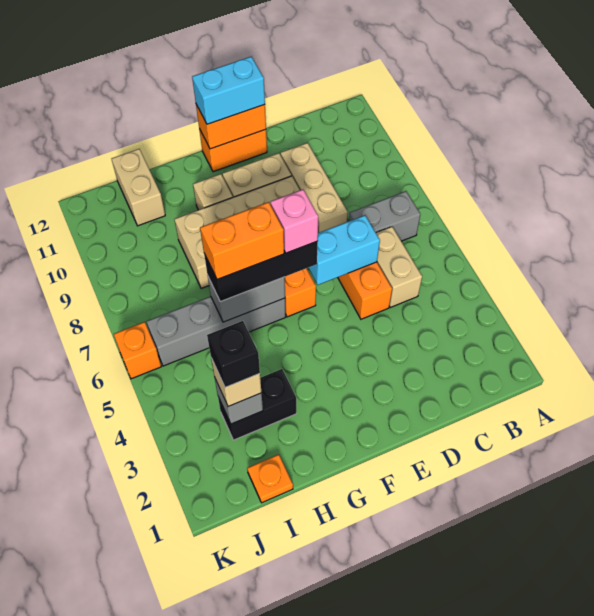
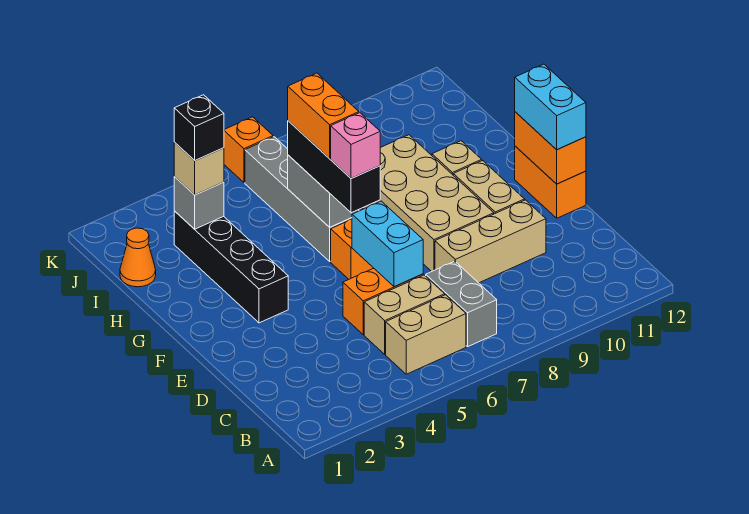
black brick H3:I3 level 1 -> black brick F3:I3 level 1
orange plate I1 level 1 -> orange cone I1 level 1
tan brick I11:I12 level 1 -> tan brick B5:B6 level 1

